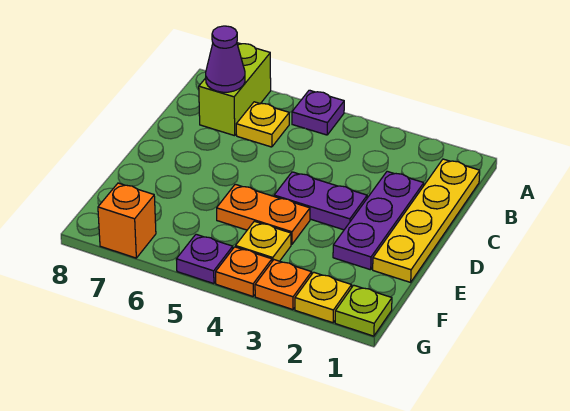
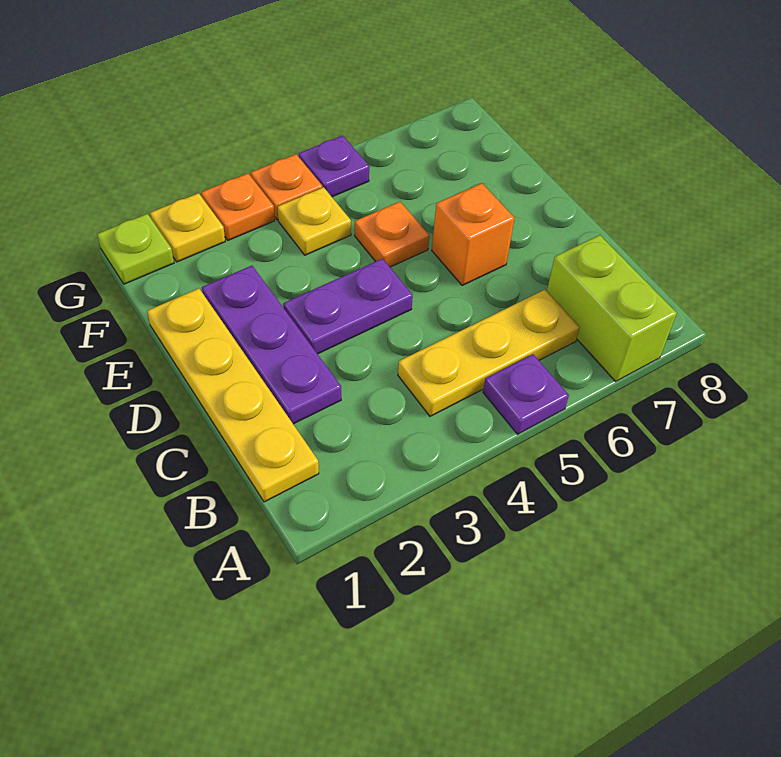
yellow plate B6 level 1 -> yellow plate B4:B6 level 1
purple cone B7 level 2 -> none
orange plate E4:E5 level 1 -> orange plate E5 level 1
orange brick G7 level 1 -> orange brick D6 level 1

